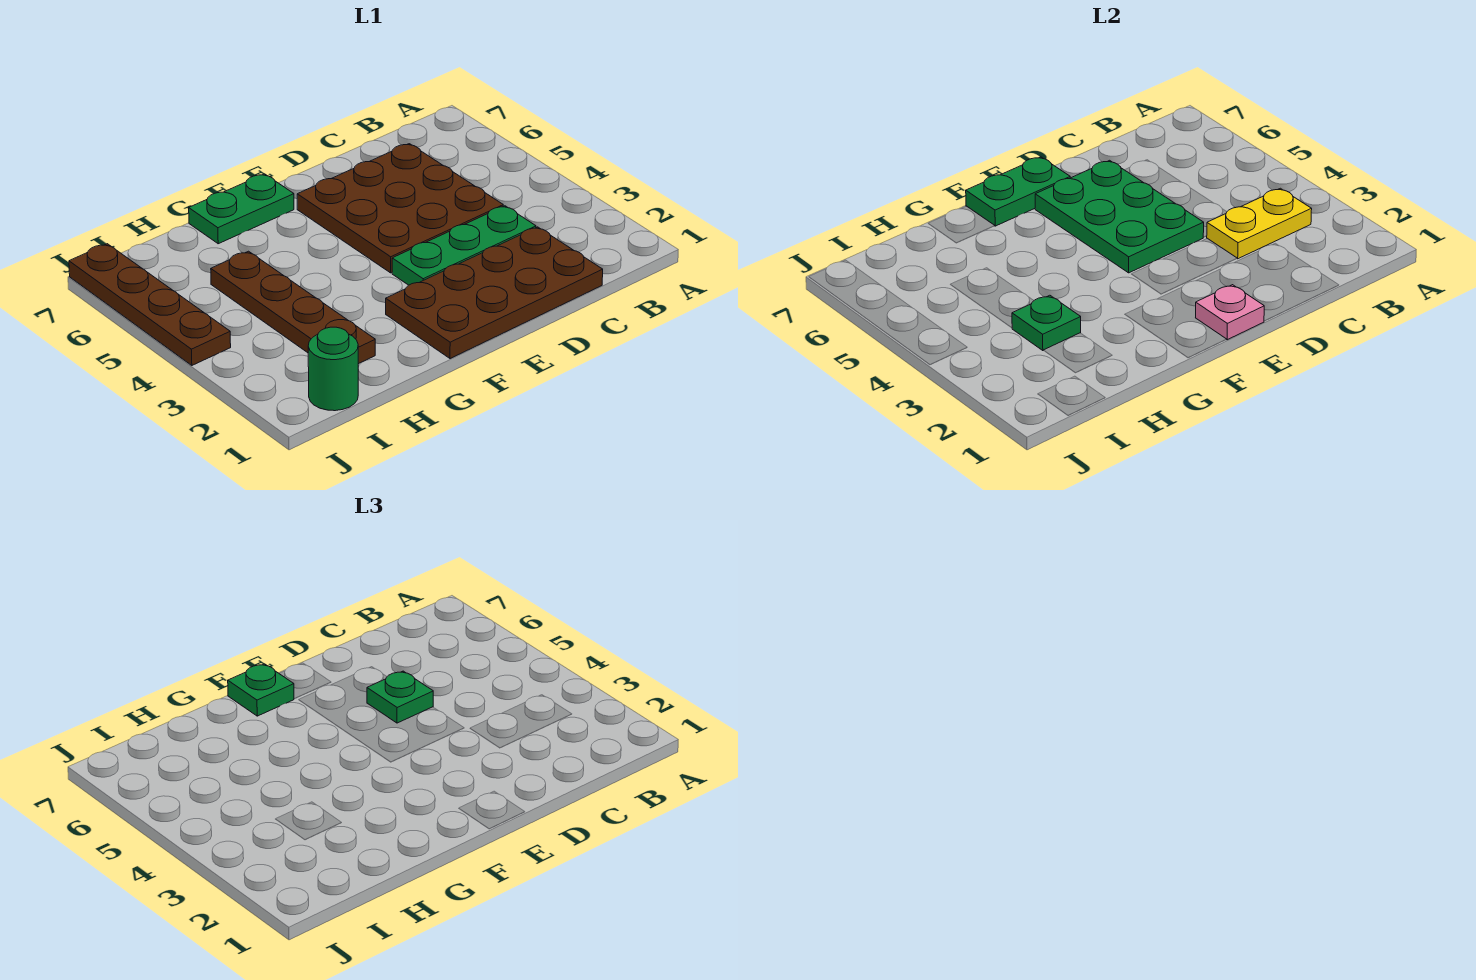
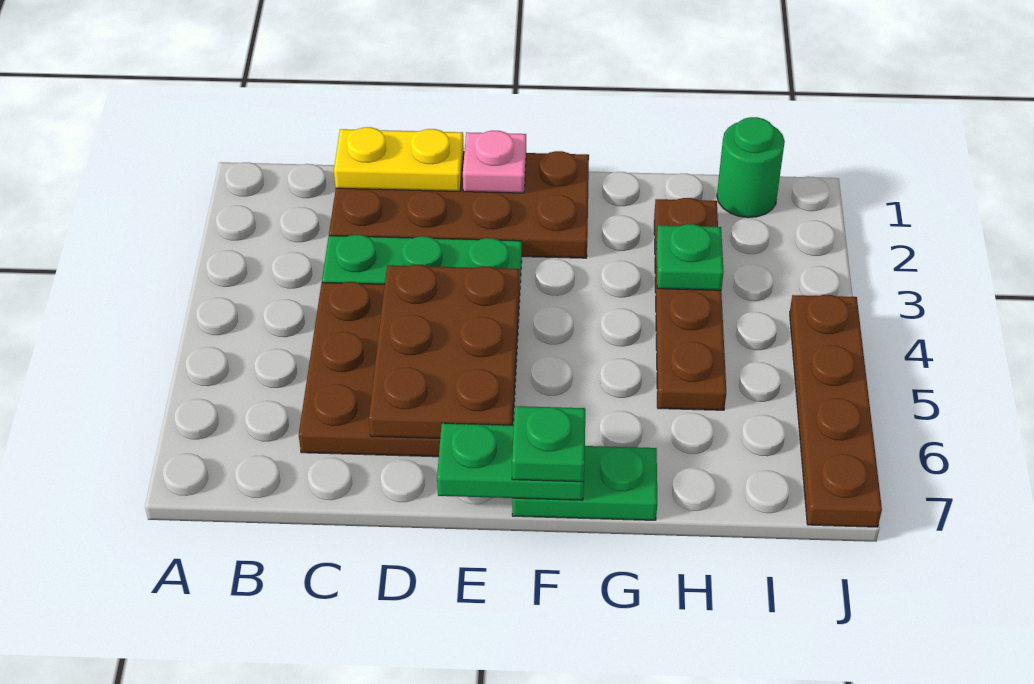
yellow plate B3:C3 level 2 -> yellow plate C1:D1 level 2
green plate D4:E6 level 2 -> brown plate D4:E6 level 2
green plate D5 level 3 -> none

